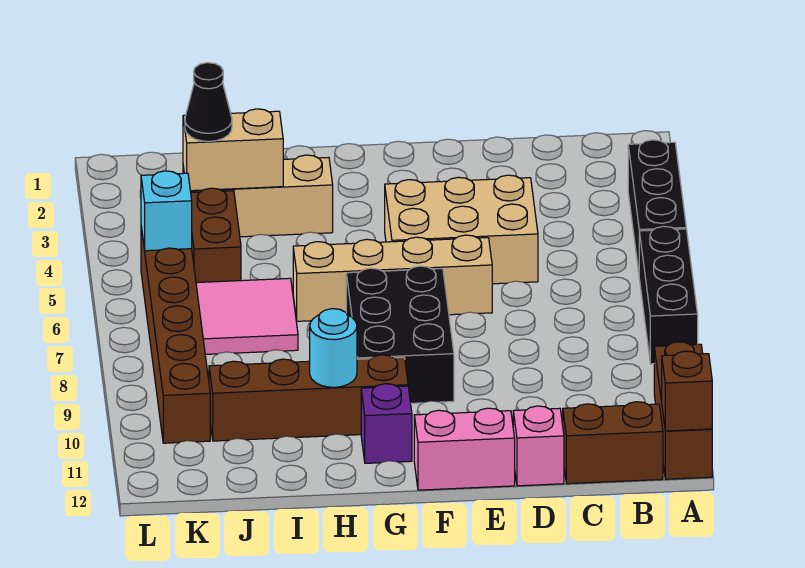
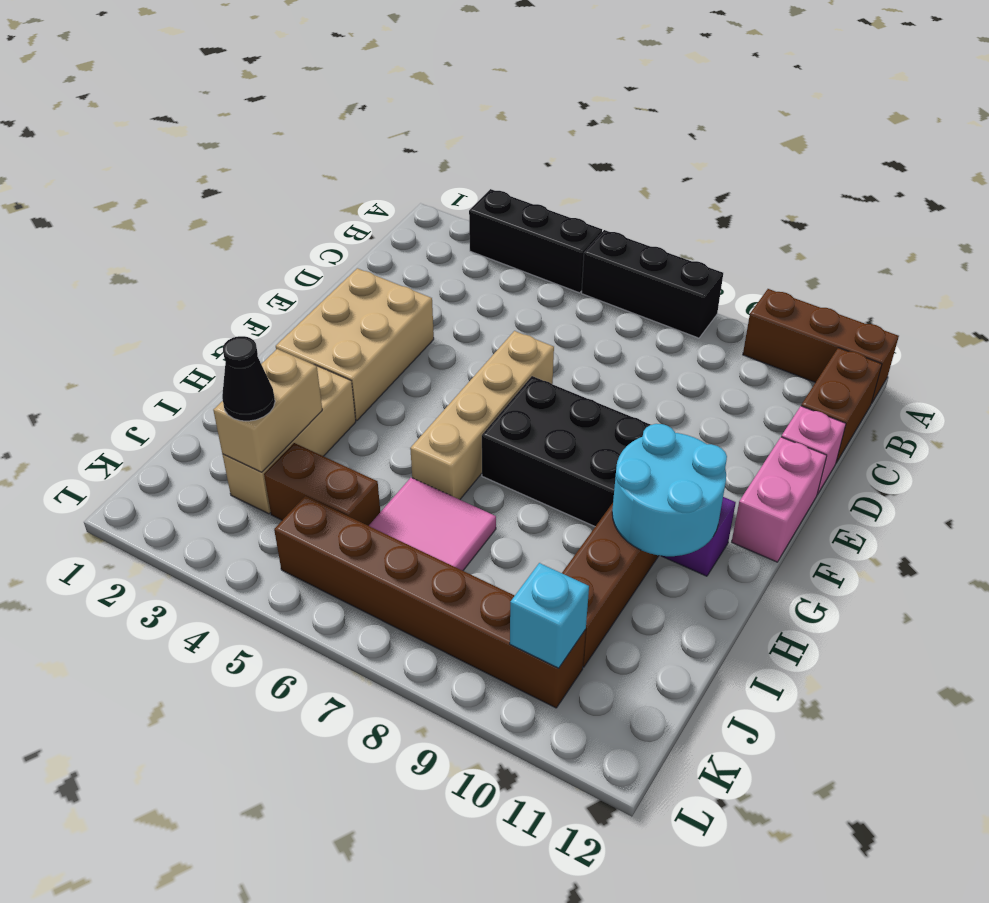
brown brick A12 level 2 -> none
tan brick D4:F5 level 1 -> tan brick E2:G3 level 1
cyan round brick H10 level 2 -> cyan round brick G10:H11 level 2
cyan brick K5 level 2 -> cyan brick K10 level 2

